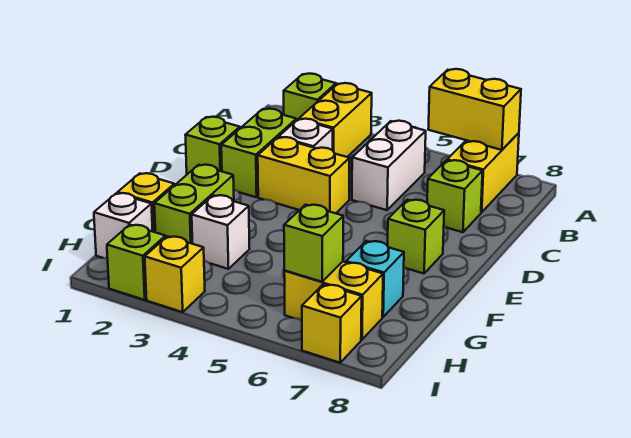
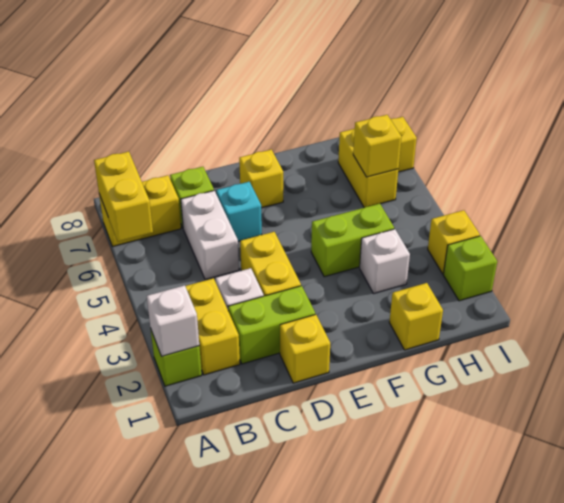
yellow brick A3:B3 level 1 -> yellow brick B2:B3 level 1
white brick B5:C5 level 1 -> white brick C5:C6 level 1
lime brick D1 level 1 -> yellow brick D1 level 1
lime brick E7 level 1 -> yellow brick E7 level 1
lime brick F2:G2 level 1 -> lime brick F4:G4 level 1
cyan brick G7 level 1 -> cyan brick D6 level 1
white brick H1 level 1 -> white brick A2 level 2
lime brick H6 level 2 -> yellow brick H6 level 2

